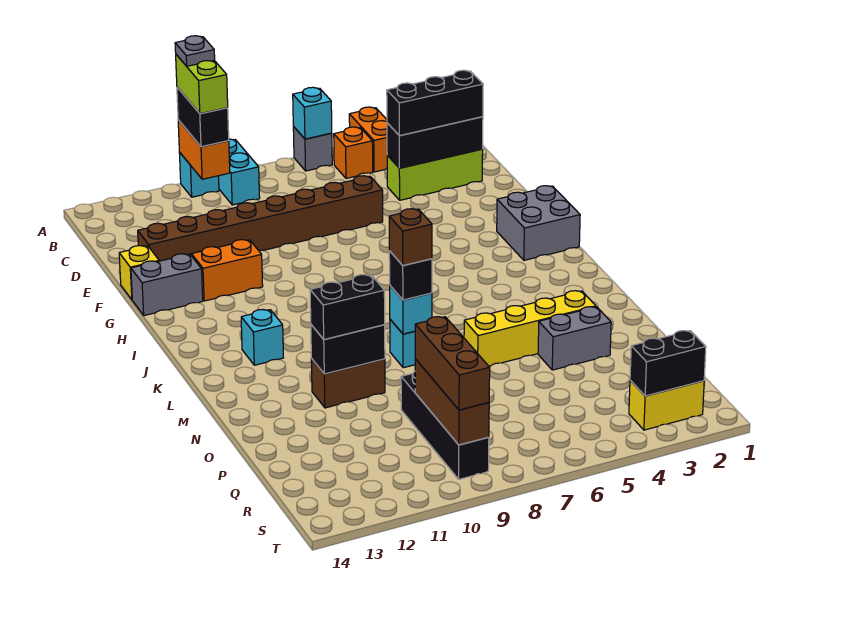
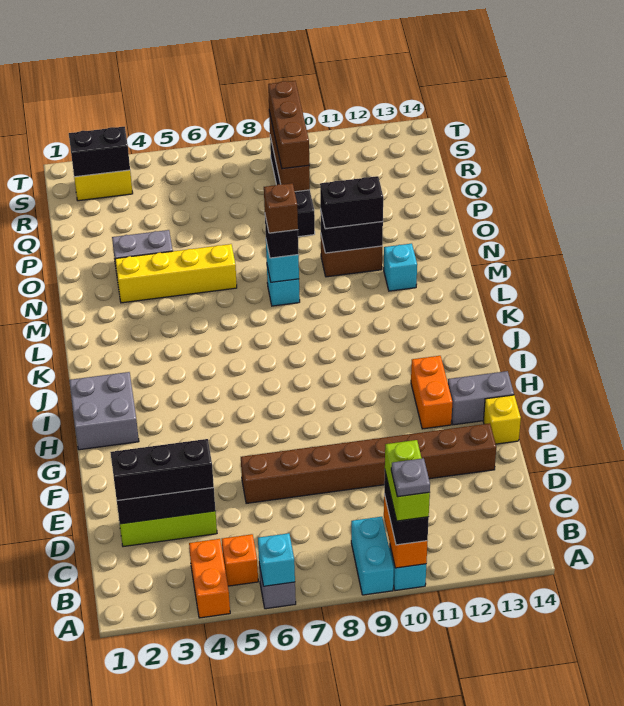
orange brick G11:G12 level 1 -> orange brick G12:H12 level 1
cyan brick K12 level 1 -> cyan brick M12 level 1

